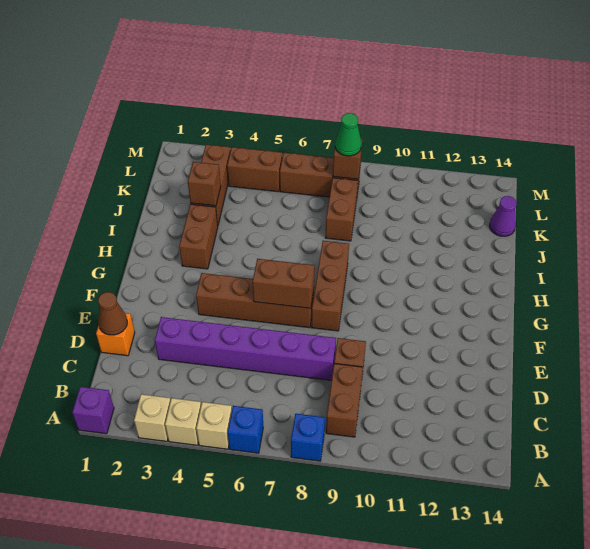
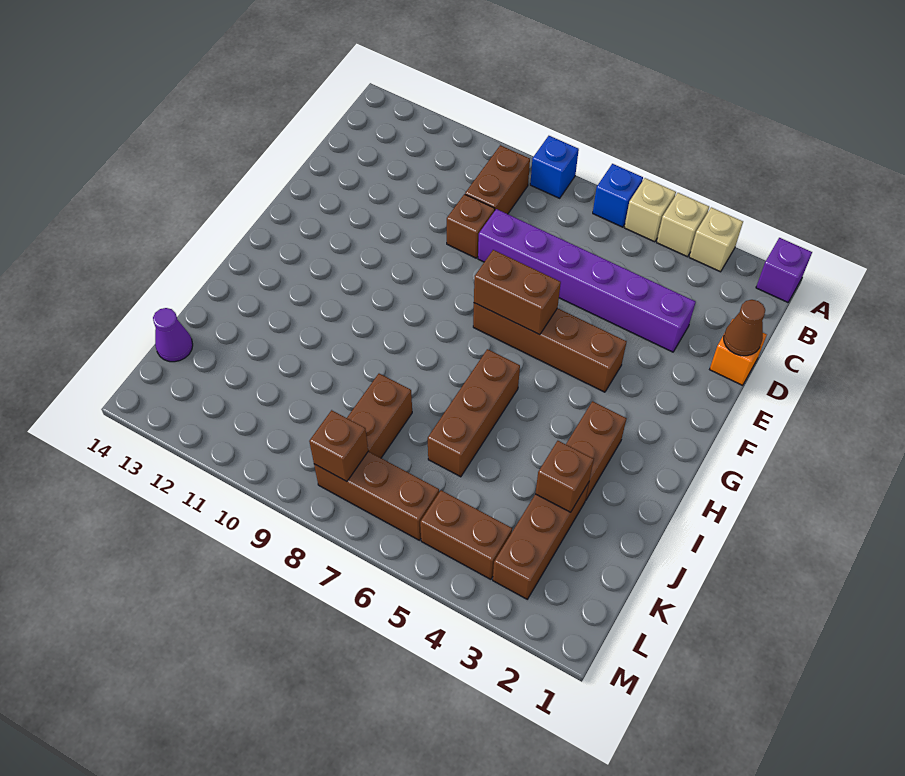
brown brick F8:H8 level 1 -> brown brick H6:J6 level 1
green cone L8 level 3 -> none

